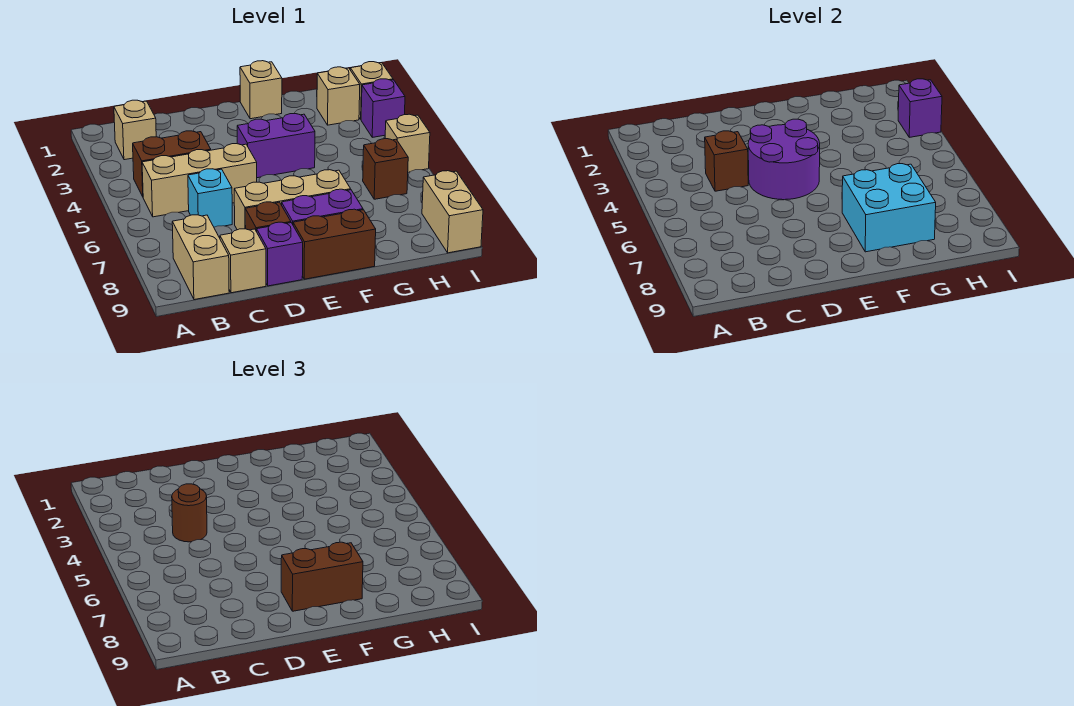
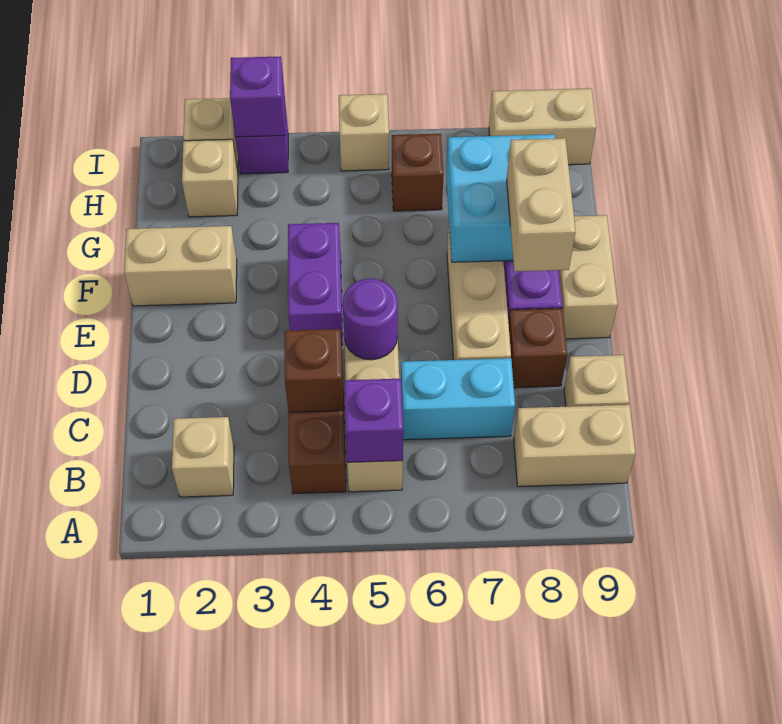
brown round brick C4 level 3 -> none
cyan brick C6 level 1 -> cyan brick C6:C7 level 1
purple round brick D4:E5 level 2 -> purple round brick D5 level 2
purple brick D9 level 1 -> purple brick B5 level 2
brown brick E8:F8 level 3 -> tan brick E8:F8 level 3
brown brick E9:F9 level 1 -> tan brick E9:F9 level 1
tan brick F1 level 1 -> tan brick F1:F2 level 1

